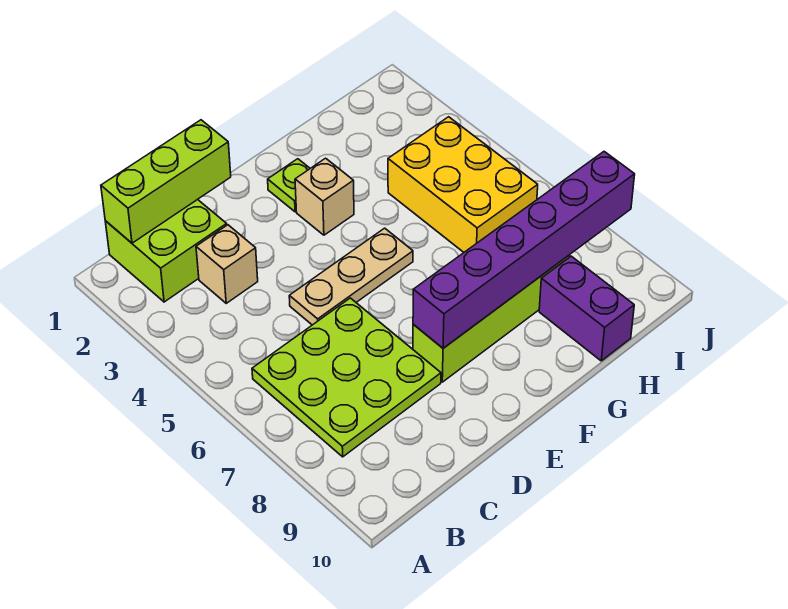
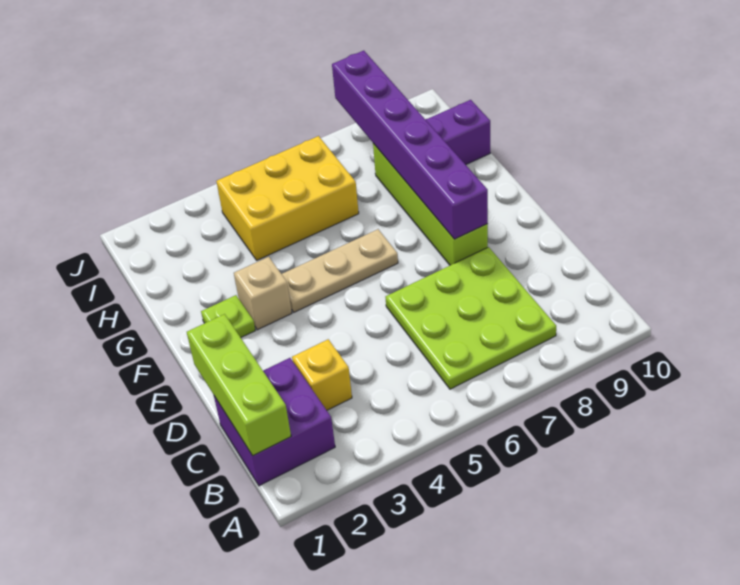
lime brick B1:C2 level 1 -> purple brick B1:C2 level 1
tan brick C3 level 1 -> yellow brick C3 level 1
tan plate D5:F5 level 1 -> tan plate F4:F6 level 1

